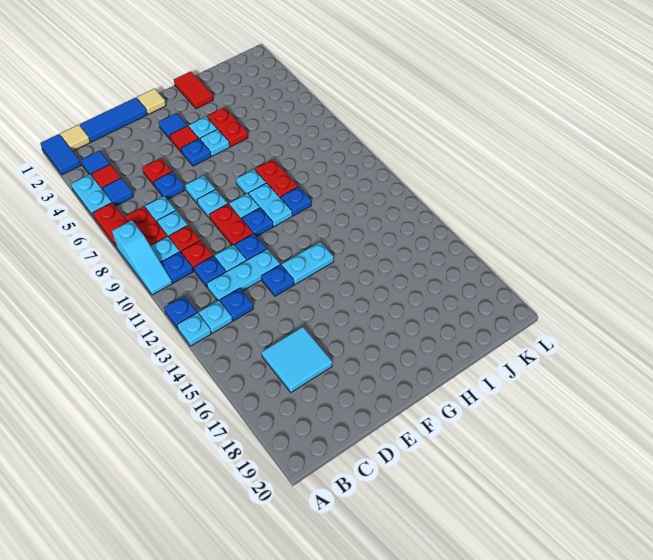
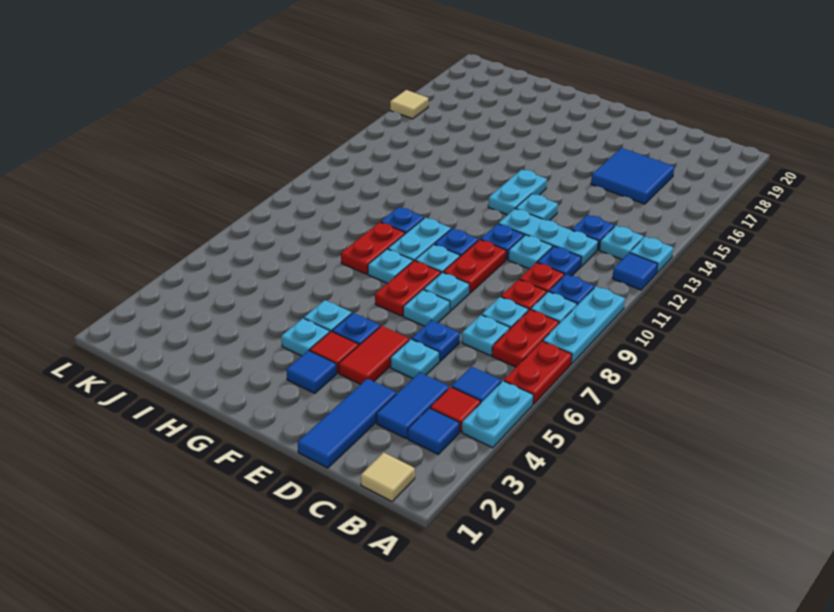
blue tile A1:A2 level 1 -> blue tile C3:C4 level 1
cyan slope A8:A10 level 1 top 8 -> cyan plate A8:A10 level 1
blue plate A12 level 1 -> blue tile A12 level 1
blue tile C1:E1 level 1 -> blue tile D1:D3 level 1
cyan tile C16:D17 level 1 -> blue tile C16:D17 level 1
red plate D5 level 1 -> cyan plate D5 level 1
blue plate E13 level 1 -> cyan plate E13 level 1
tan tile F1 level 1 -> tan tile L16 level 1
cyan plate F13:G13 level 1 -> cyan plate F13:F14 level 1
red tile H1:H2 level 1 -> red tile E4:E5 level 1
red plate H4:H5 level 1 -> red plate F7:F8 level 1

